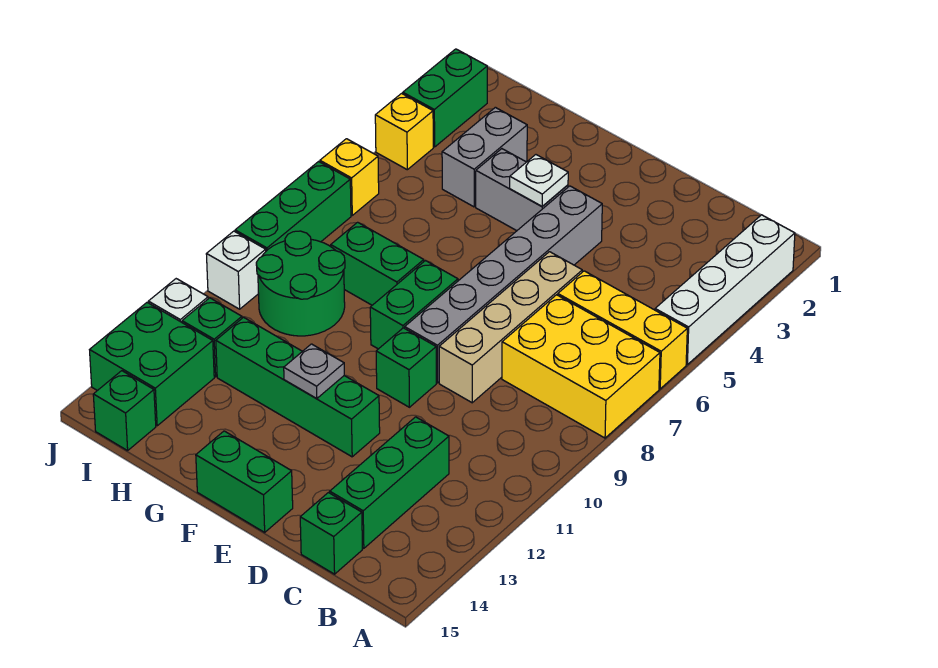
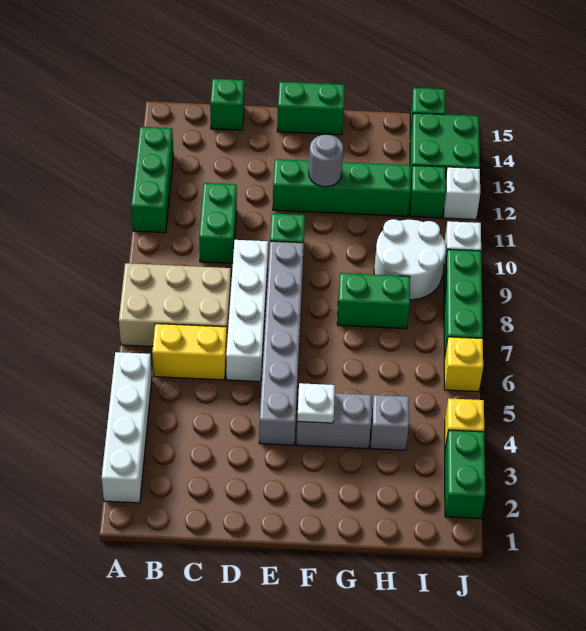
yellow brick A6:C6 level 1 -> yellow brick B6:C6 level 1
yellow brick A7:C8 level 1 -> tan brick A7:C8 level 1
green brick C12:C14 level 1 -> green brick A11:A13 level 1
tan brick D6:D9 level 1 -> white brick D6:D9 level 1
green brick F8:F9 level 1 -> green brick C10:C11 level 1
grey plate F12 level 2 -> grey round brick F12 level 2
grey brick H3:H4 level 1 -> grey brick H4 level 1
green round brick H9:I10 level 1 -> white round brick H9:I10 level 1

